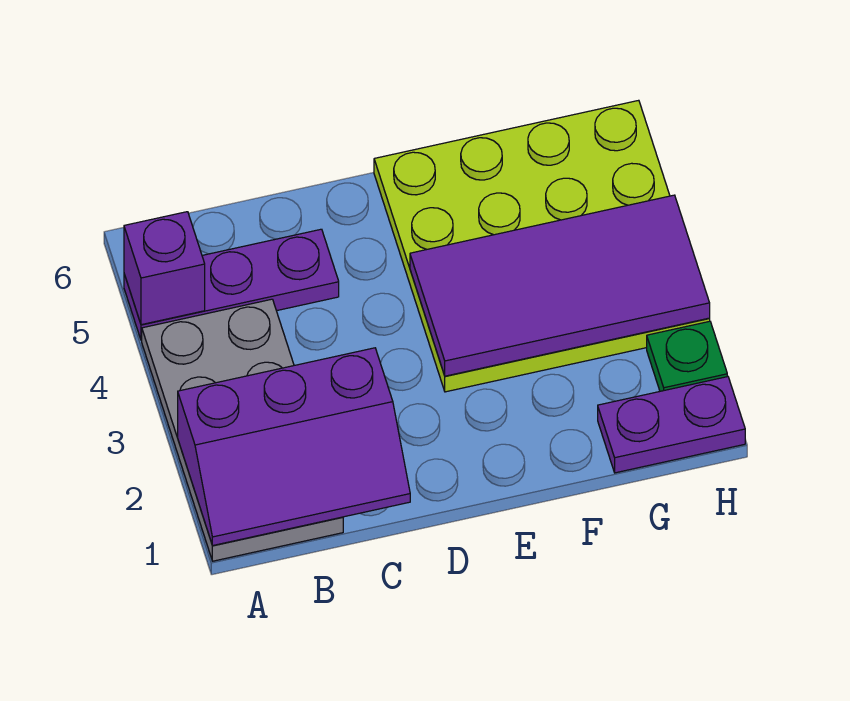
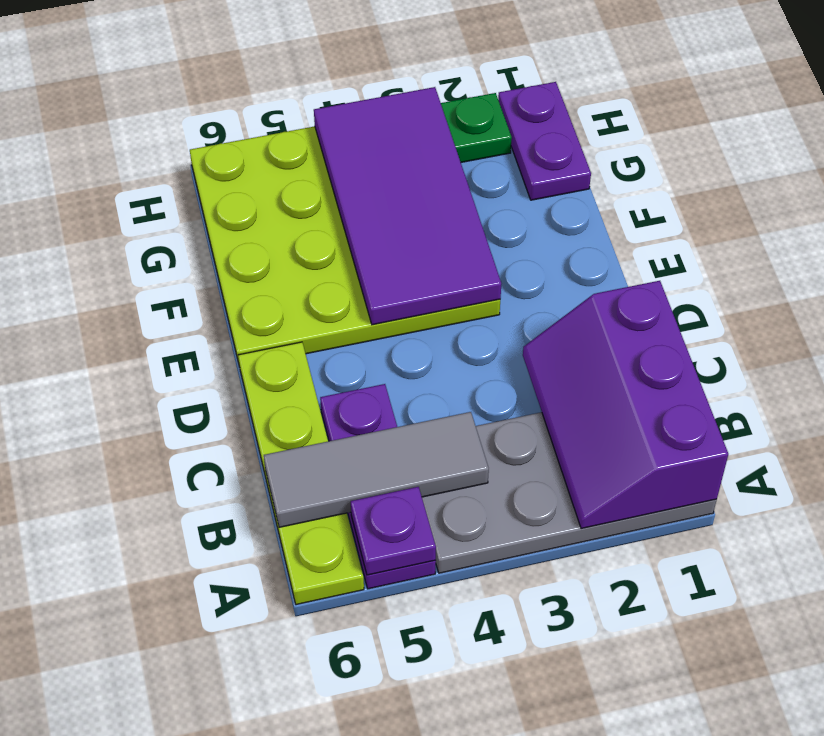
purple slope A1:C2 level 2 top 2 -> purple slope A1:C2 level 2 top 1
purple brick A5 level 2 -> purple plate A5 level 2
none -> lime plate A6:D6 level 1
none -> grey tile B4:B6 level 2

